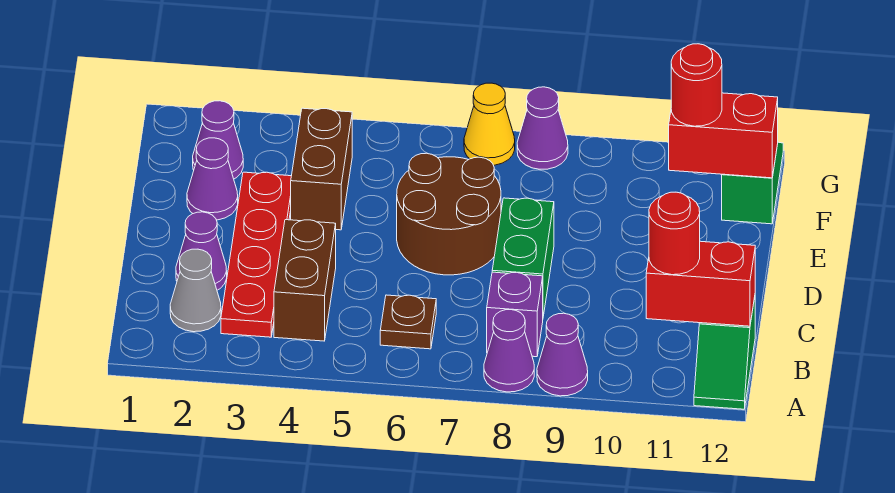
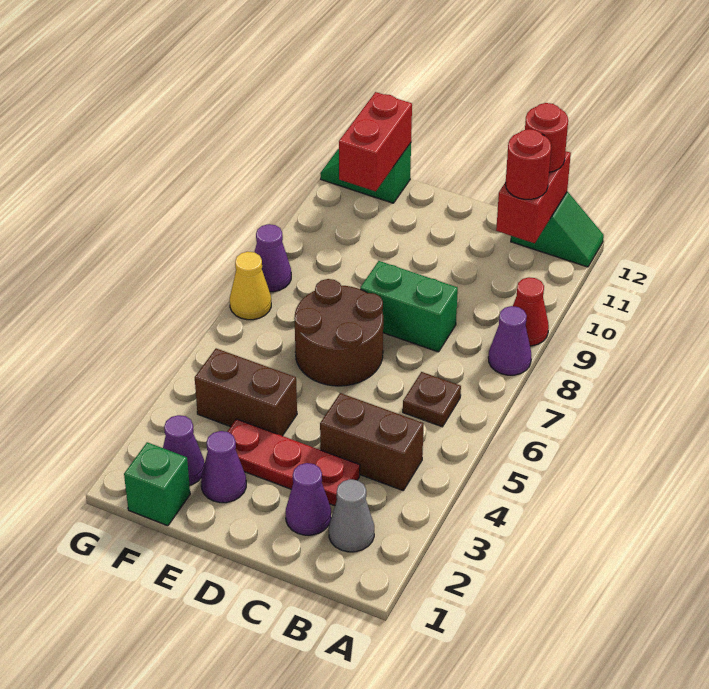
purple cone A9 level 1 -> red cone A9 level 1
red plate B3:E3 level 1 -> red plate C3:E3 level 1
purple brick B8 level 1 -> none
none -> green brick F1 level 1
red round brick F11 level 3 -> red round brick B12 level 3

